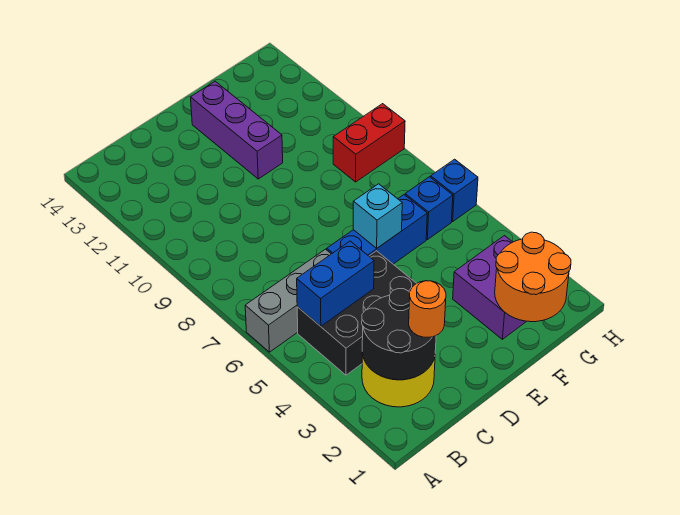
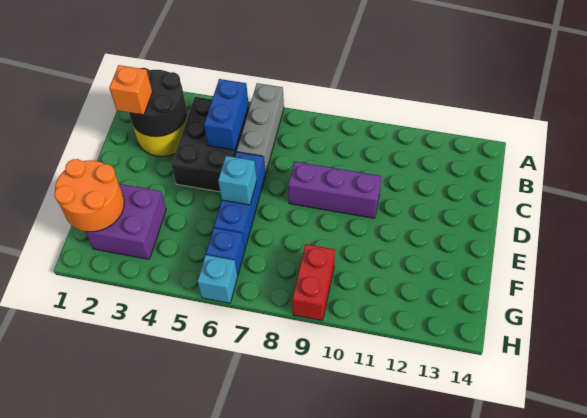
orange round brick C2 level 3 -> orange brick C2 level 3
purple brick E11:E13 level 1 -> purple brick D8:D10 level 1
blue brick H6 level 1 -> cyan brick H6 level 1

